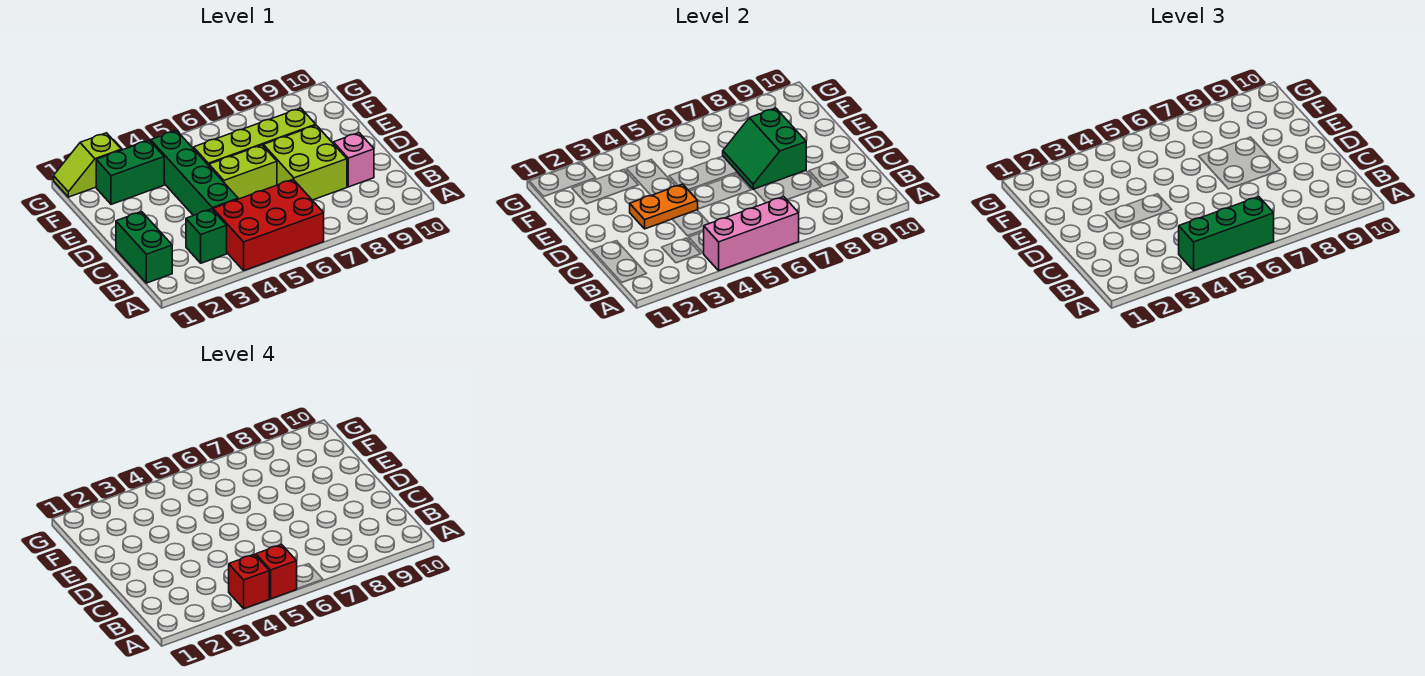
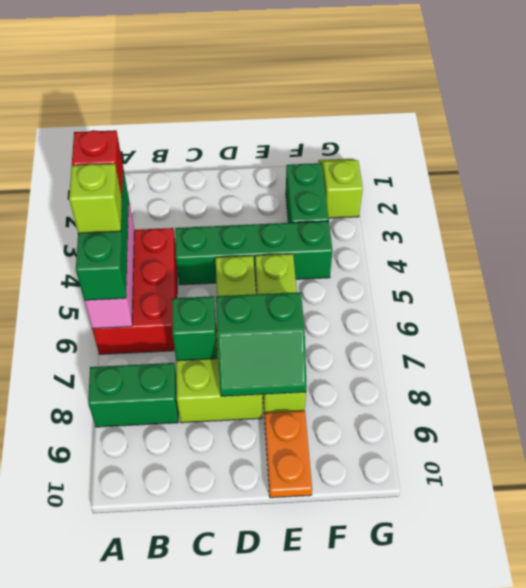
red brick A5 level 4 -> lime brick A5 level 4
green brick B1:C1 level 1 -> green brick A8:B8 level 1
green brick B3 level 1 -> green brick C7 level 2
pink brick C9 level 1 -> none
orange plate D3:D4 level 2 -> orange plate E9:E10 level 1
green slope D7:E8 level 2 top 8 -> green slope D7:E8 level 2 top 7

